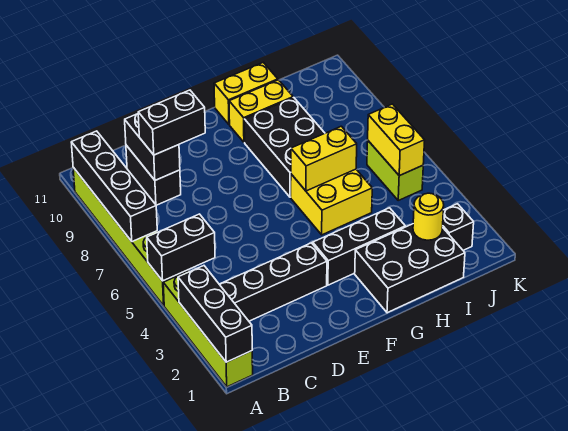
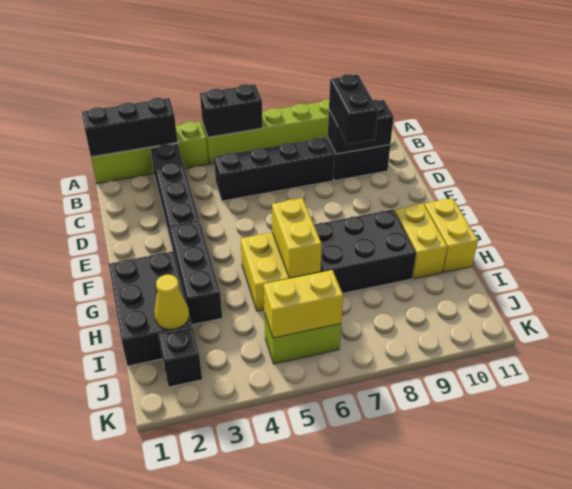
black brick A5:B5 level 2 -> black brick A5:A6 level 2
black brick A7:A10 level 2 -> black brick C5:C8 level 1
yellow round brick I2 level 2 -> yellow cone I2 level 2

